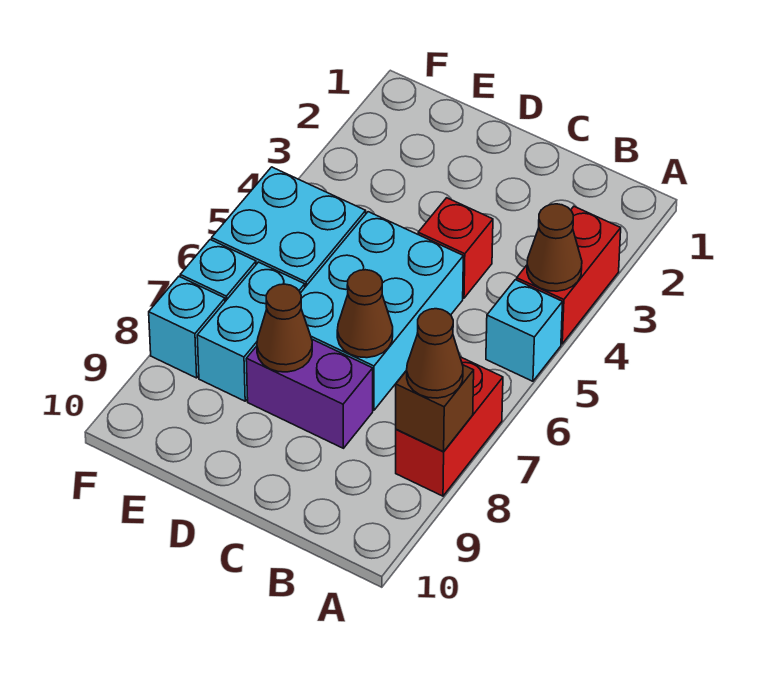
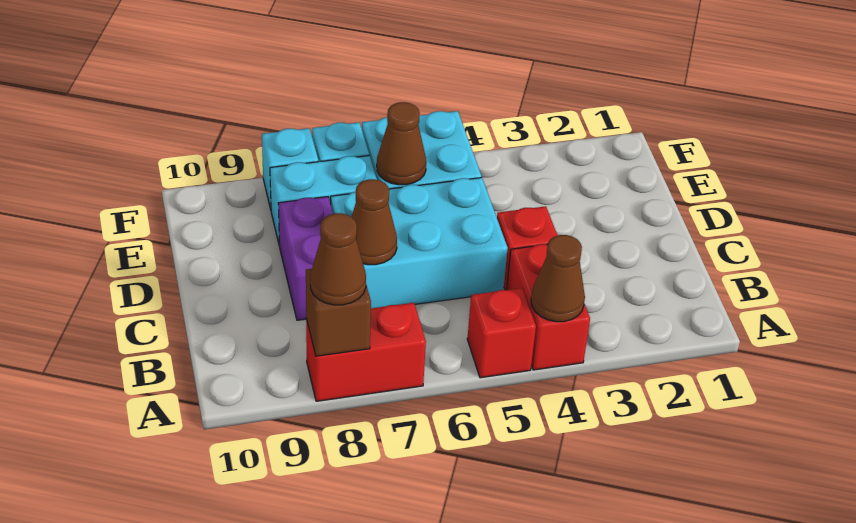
red brick A3:A4 level 1 -> red brick A4:B4 level 1
cyan brick A5 level 1 -> red brick A5 level 1
brown cone D8 level 2 -> brown cone E6 level 2

